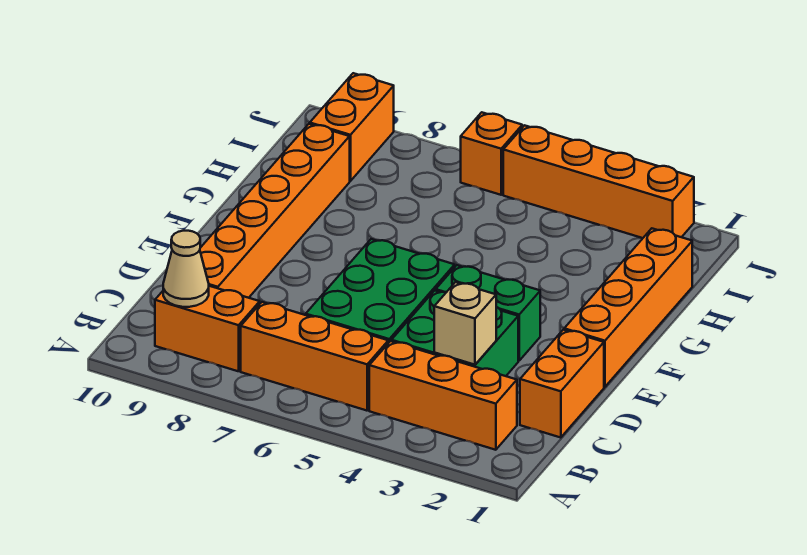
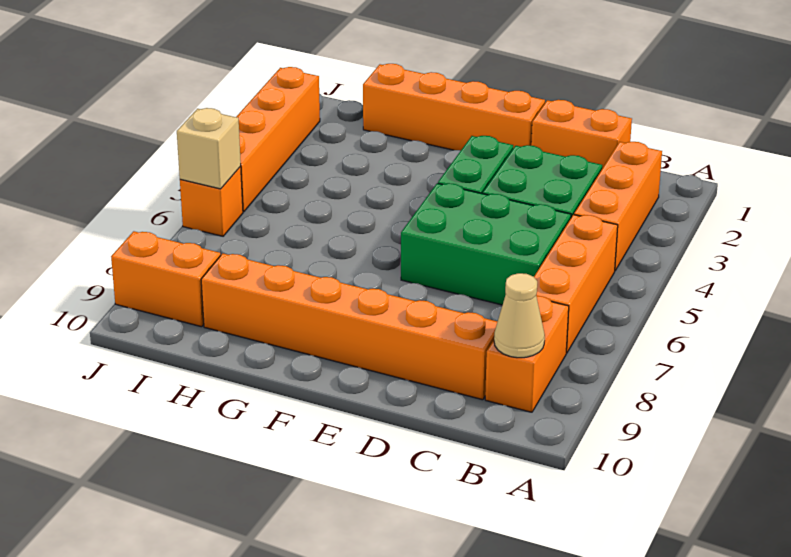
tan brick C3 level 2 -> tan brick J6 level 2

